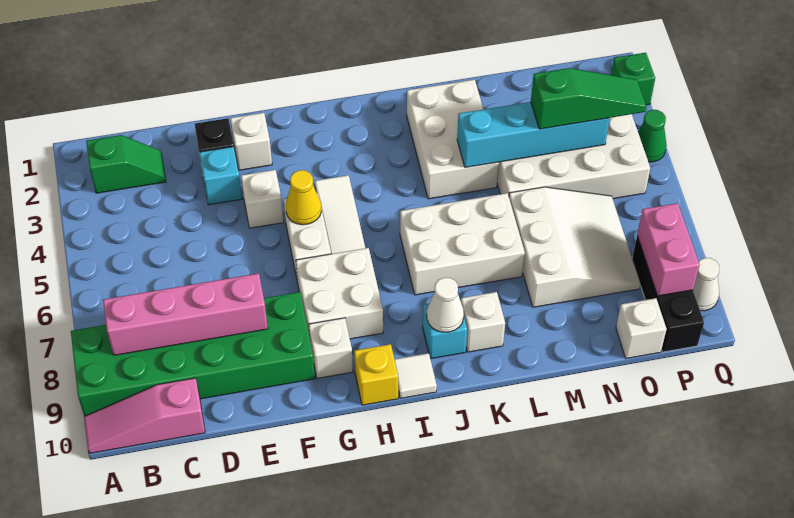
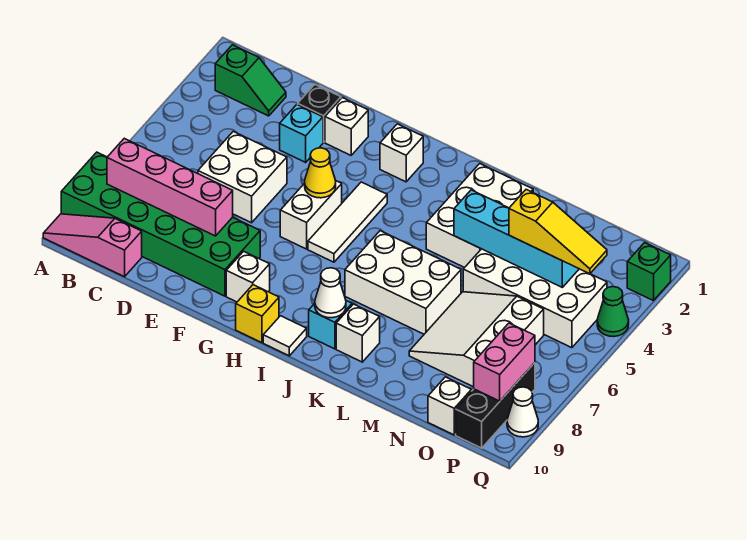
white brick F4 level 1 -> white brick H2 level 1
white brick G7:H8 level 1 -> white brick D5:E6 level 1
white slope M6:O8 level 1 top M -> white slope M6:O8 level 1 top O
green slope N4:P4 level 3 top N -> yellow slope N4:P4 level 3 top N

